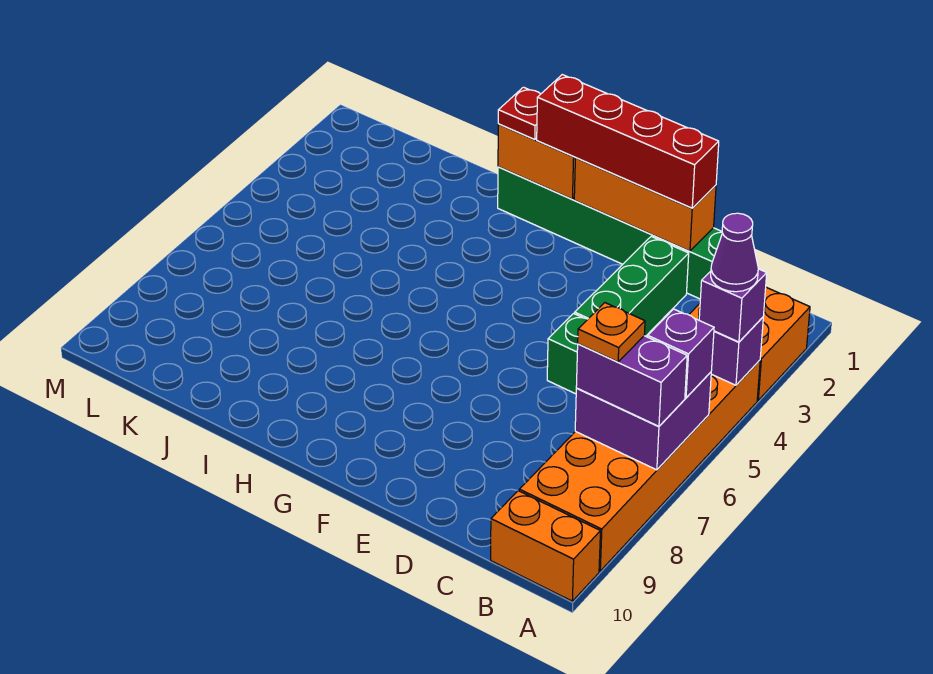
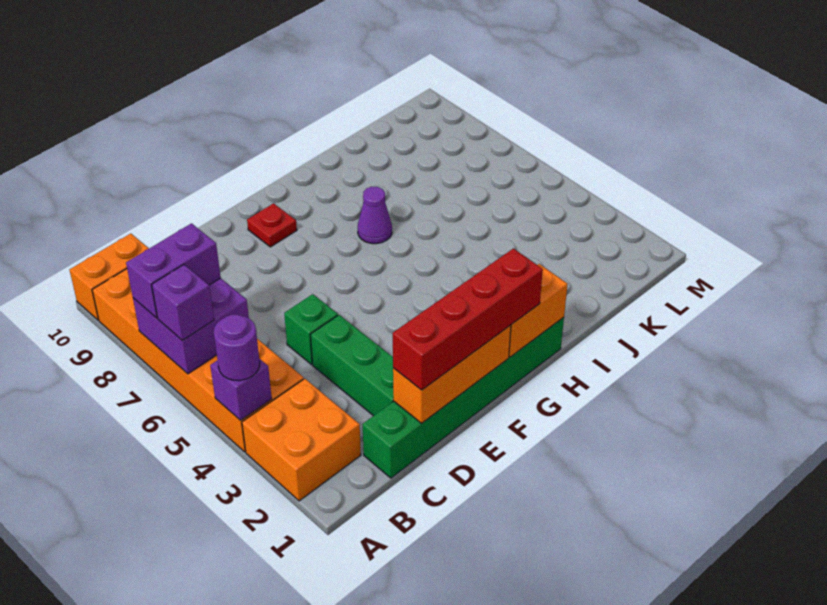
purple brick A4 level 3 -> purple round brick A4 level 3
purple cone A4 level 4 -> purple cone H7 level 1
orange plate B7 level 4 -> none
red plate H1 level 3 -> red plate F9 level 1

